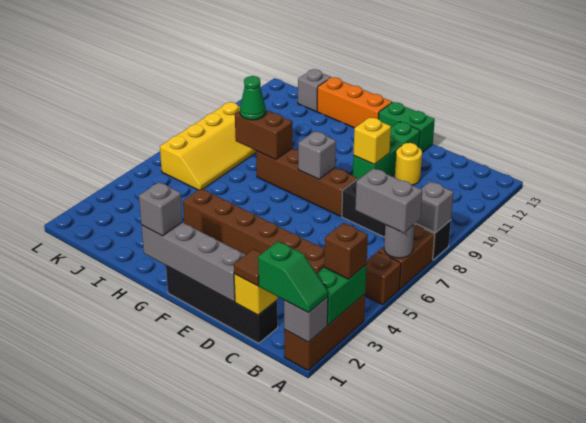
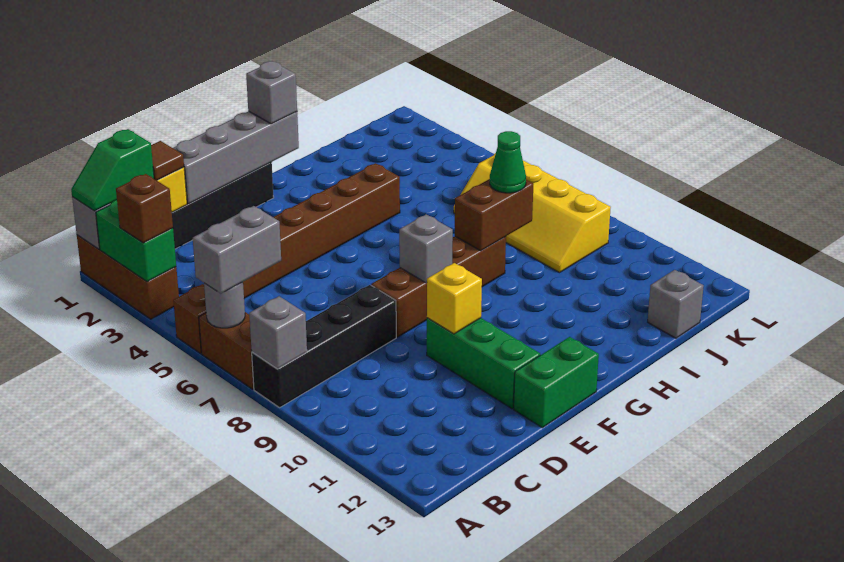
yellow round brick D11 level 1 -> none
orange brick G13:I13 level 1 -> none

